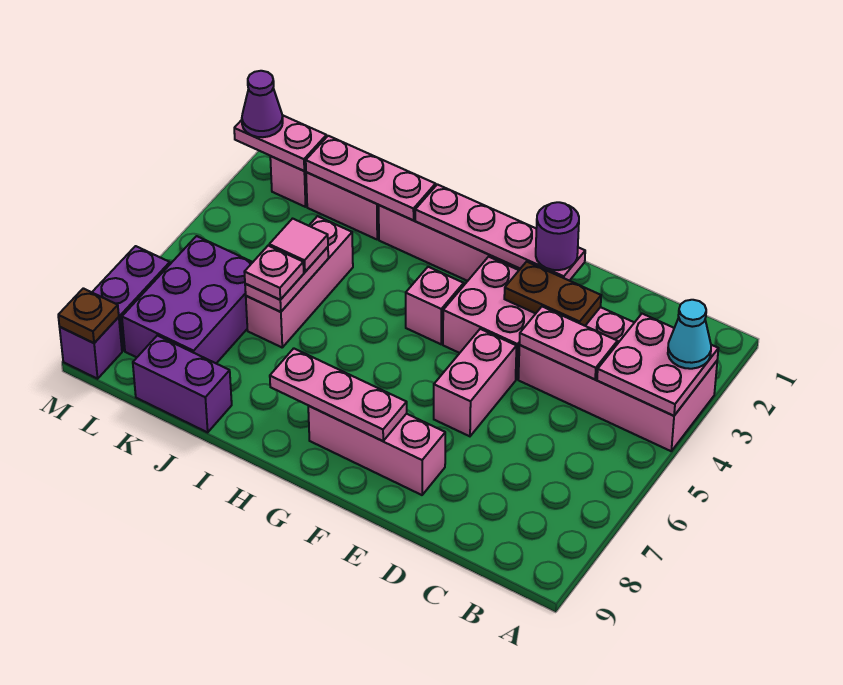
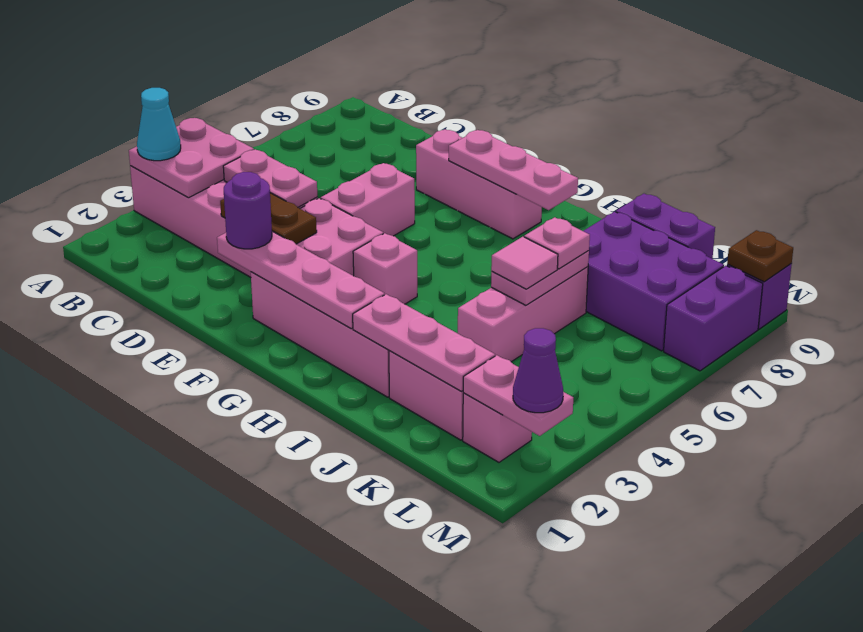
purple brick K6:L8 level 1 -> purple brick J7:L8 level 1

